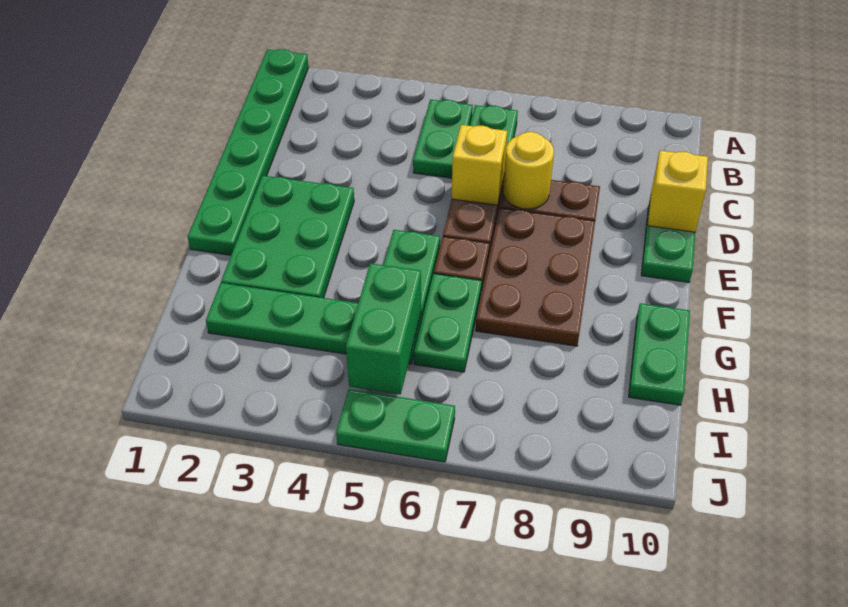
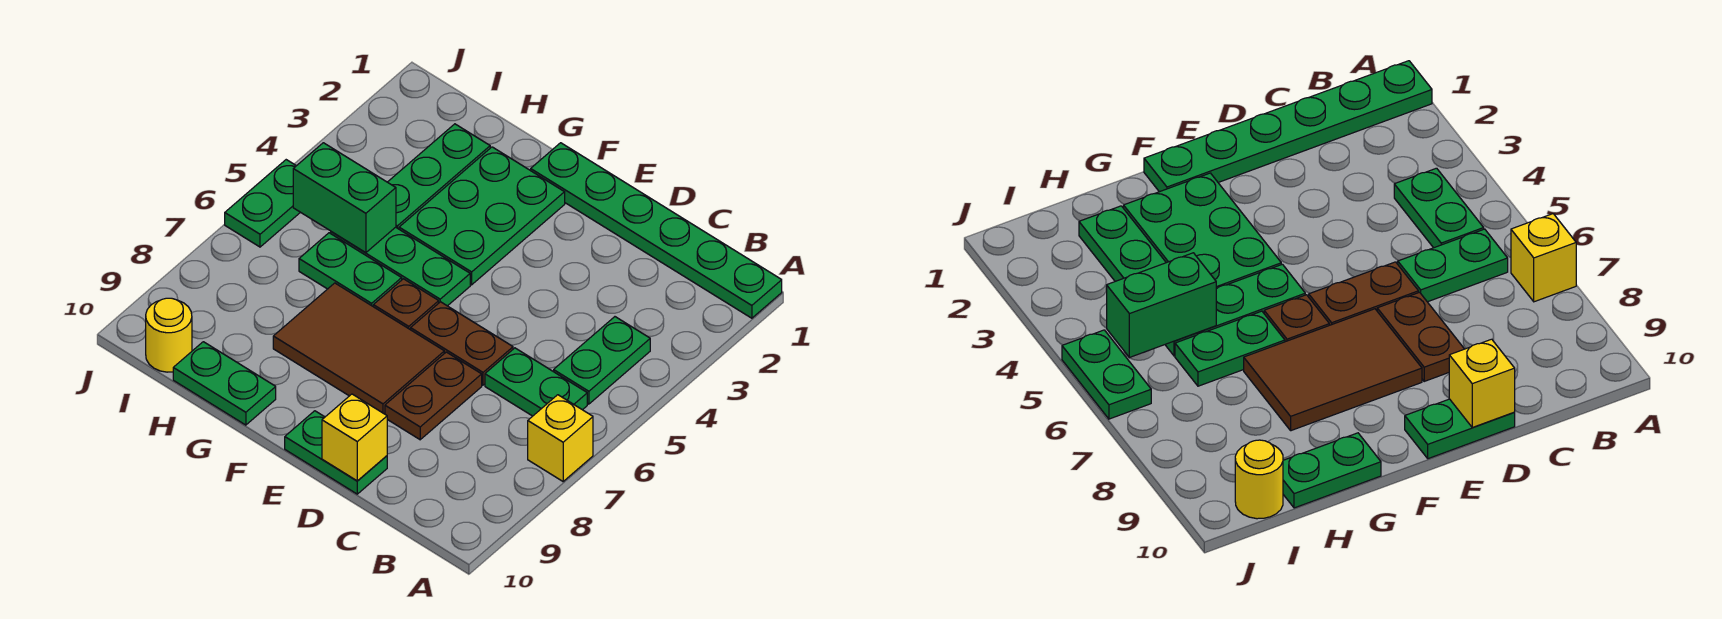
green plate B5:C5 level 1 -> green plate B4:B5 level 1
yellow brick D6 level 2 -> yellow brick A7 level 1
yellow round brick D7 level 2 -> yellow round brick I10 level 1
green plate E2:G3 level 1 -> green plate F2:G4 level 1
brown plate E7:G8 level 1 -> brown tile E7:G8 level 1

